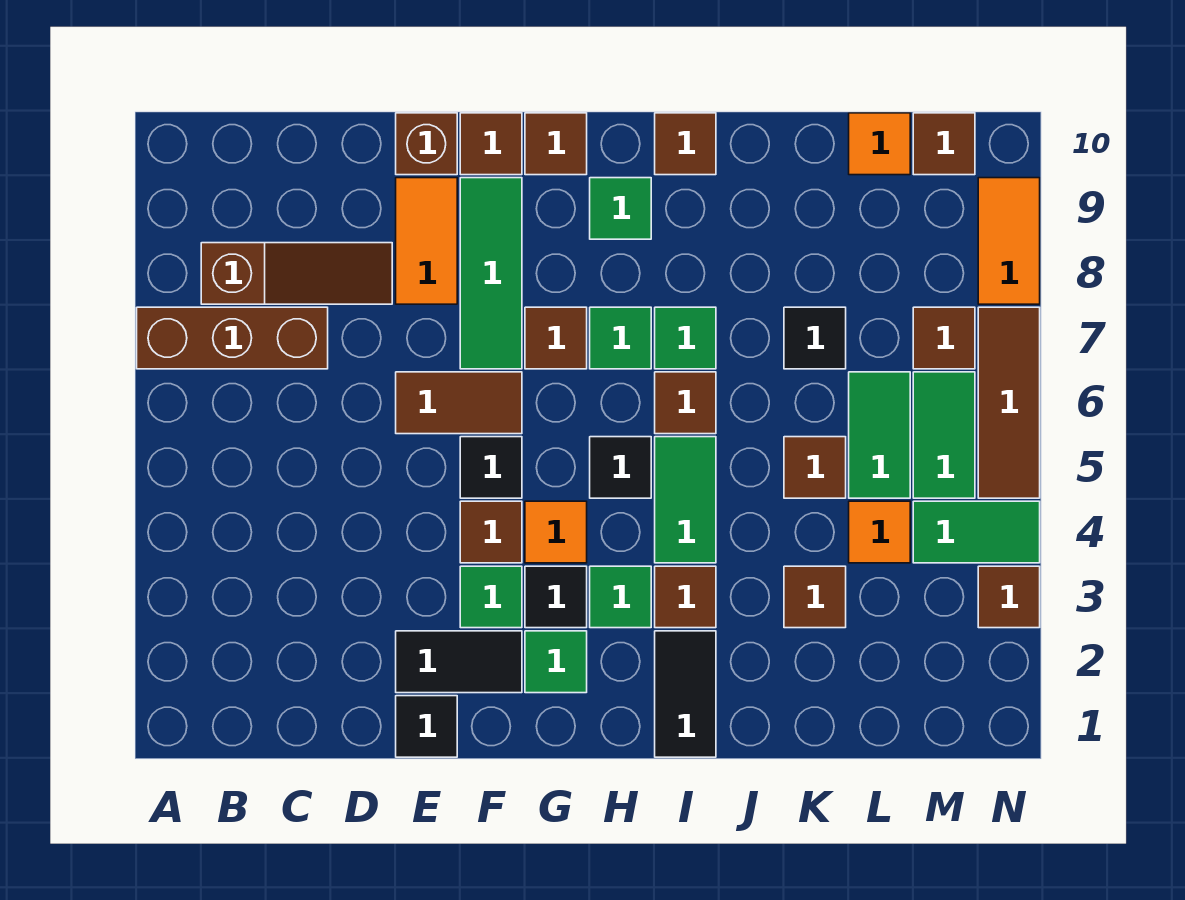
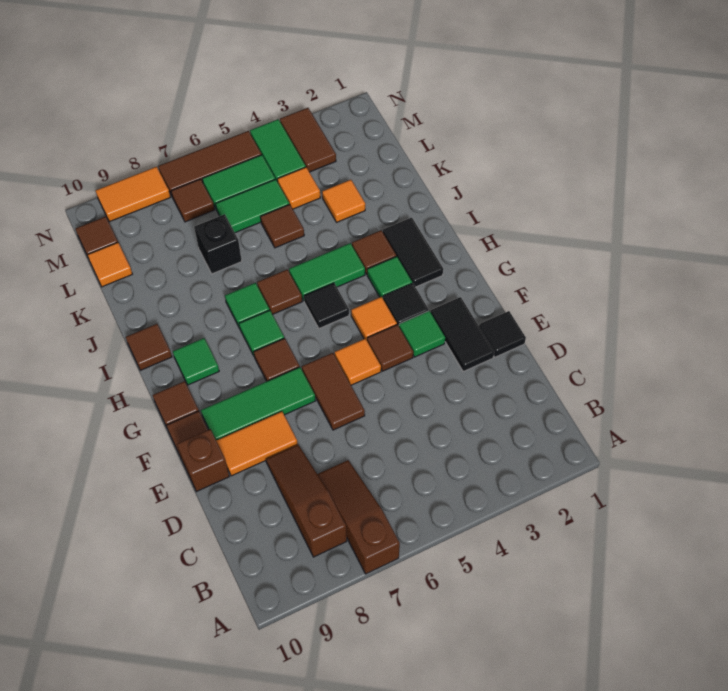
brown brick A7:C7 level 1 -> brown slope A7:C7 level 1 top A
black tile F5 level 1 -> orange tile F5 level 1
green tile G2 level 1 -> none
black tile I1:I2 level 1 -> black tile H2:I2 level 1
brown tile K3 level 1 -> orange tile K3 level 1
black tile K7 level 1 -> black brick K7 level 1
brown tile N3 level 1 -> brown tile M3:N3 level 1

